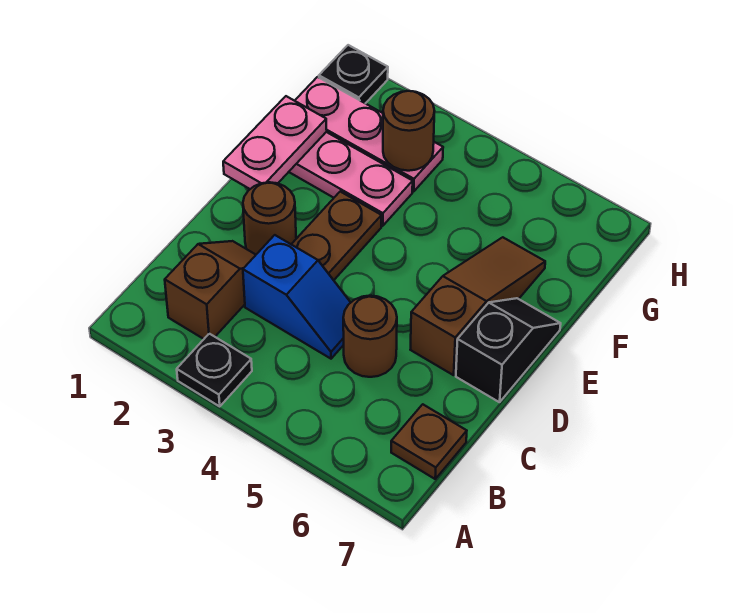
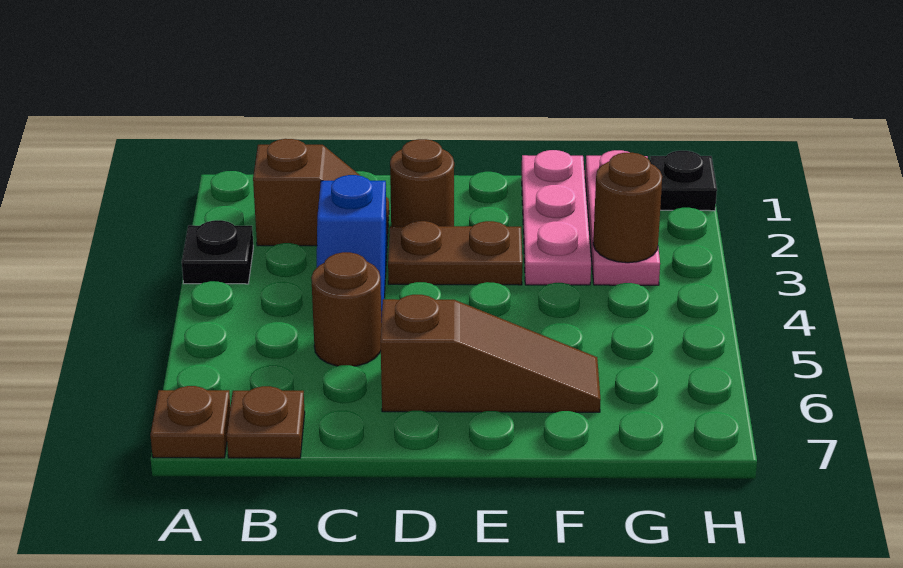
none -> brown plate A7 level 1
black slope D7:E7 level 1 top D -> none
pink plate E1:F1 level 2 -> none

